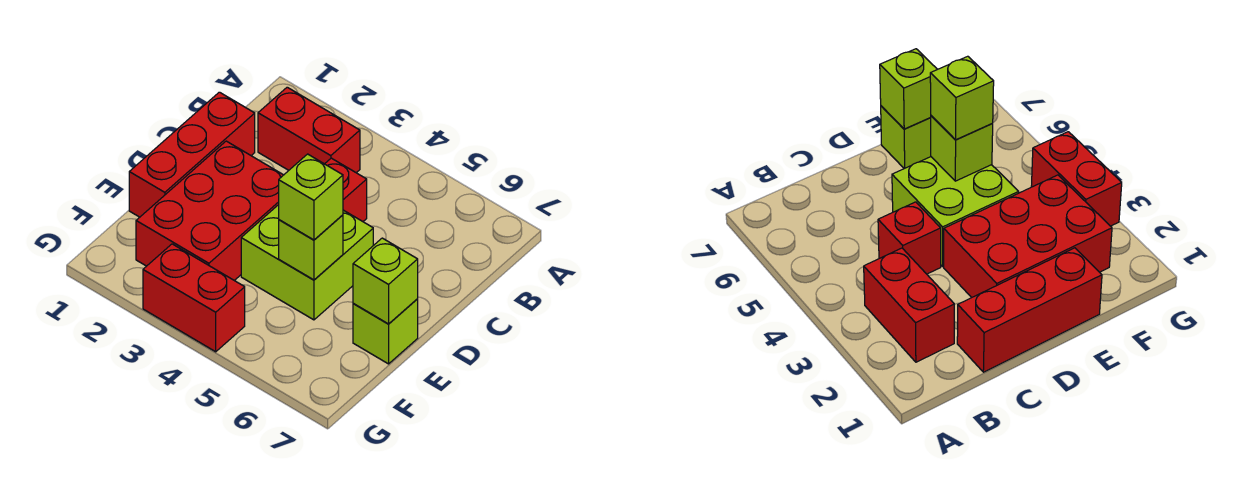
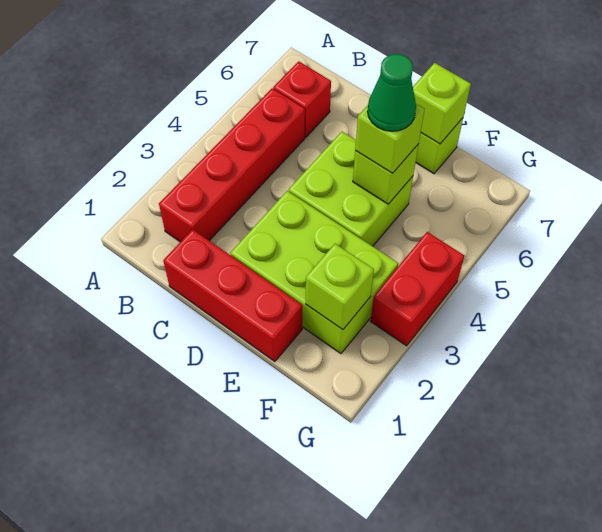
red brick B2:B3 level 1 -> red brick B2:B5 level 1
red brick C4 level 1 -> red brick B6 level 1
red brick D2:F3 level 1 -> lime brick D2:F3 level 1
none -> green cone E5 level 4
none -> lime brick F2 level 2

